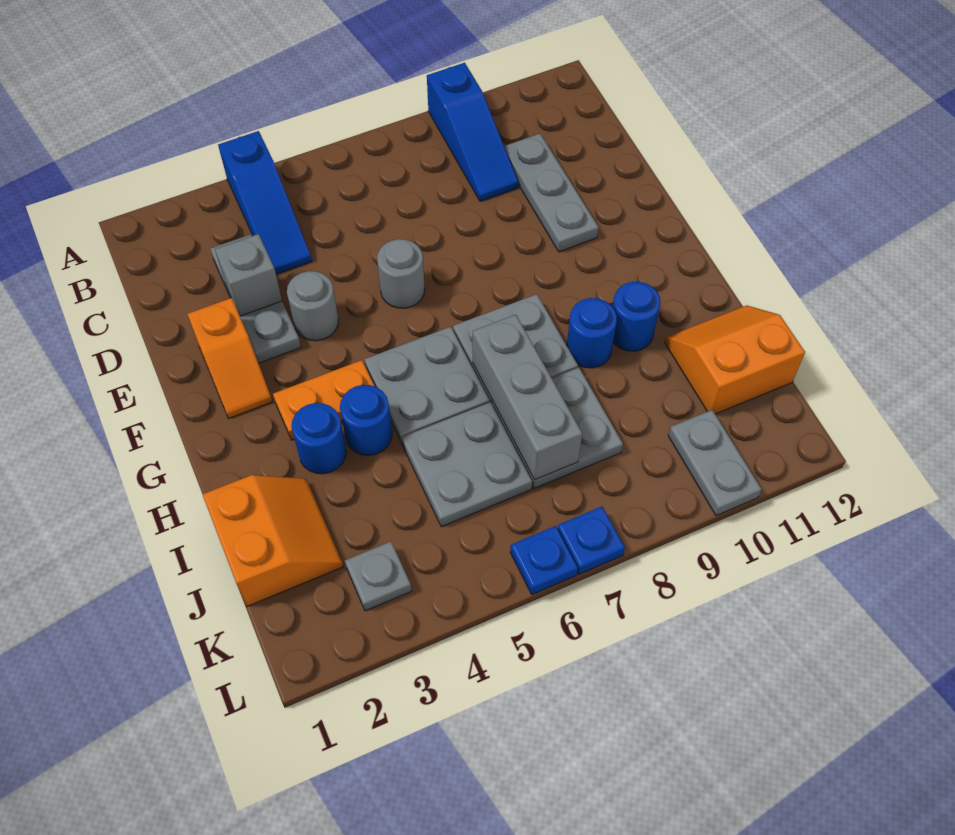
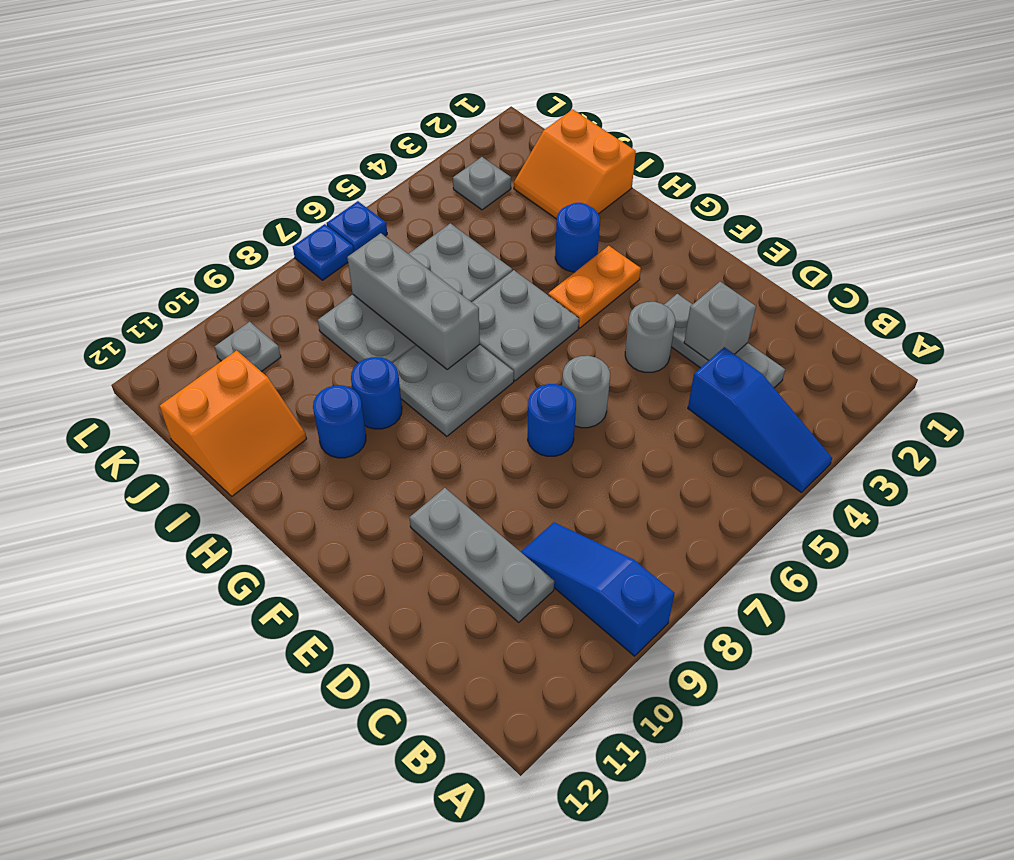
blue slope A4:C4 level 1 top A -> blue slope A4:C4 level 1 top C
orange slope E2:F2 level 1 top E -> none
blue round brick H4 level 1 -> blue round brick E7 level 1
grey plate K10:L10 level 1 -> grey plate K10 level 1

